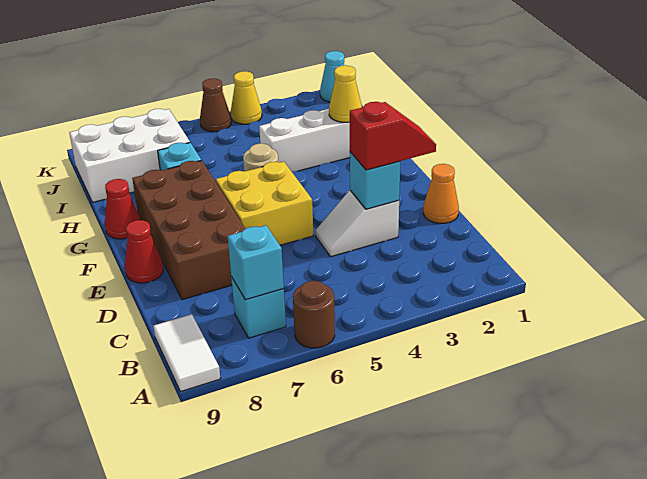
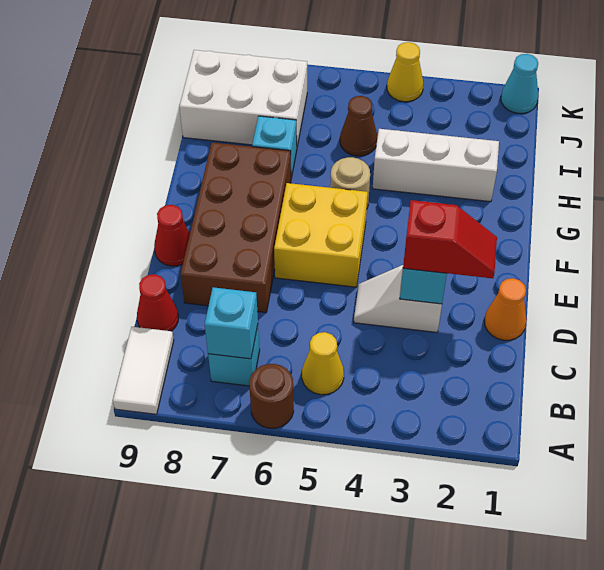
red cone G9 level 1 -> red cone C9 level 1
yellow cone H2 level 2 -> yellow cone B5 level 1
brown cone K5 level 1 -> brown cone I5 level 1

